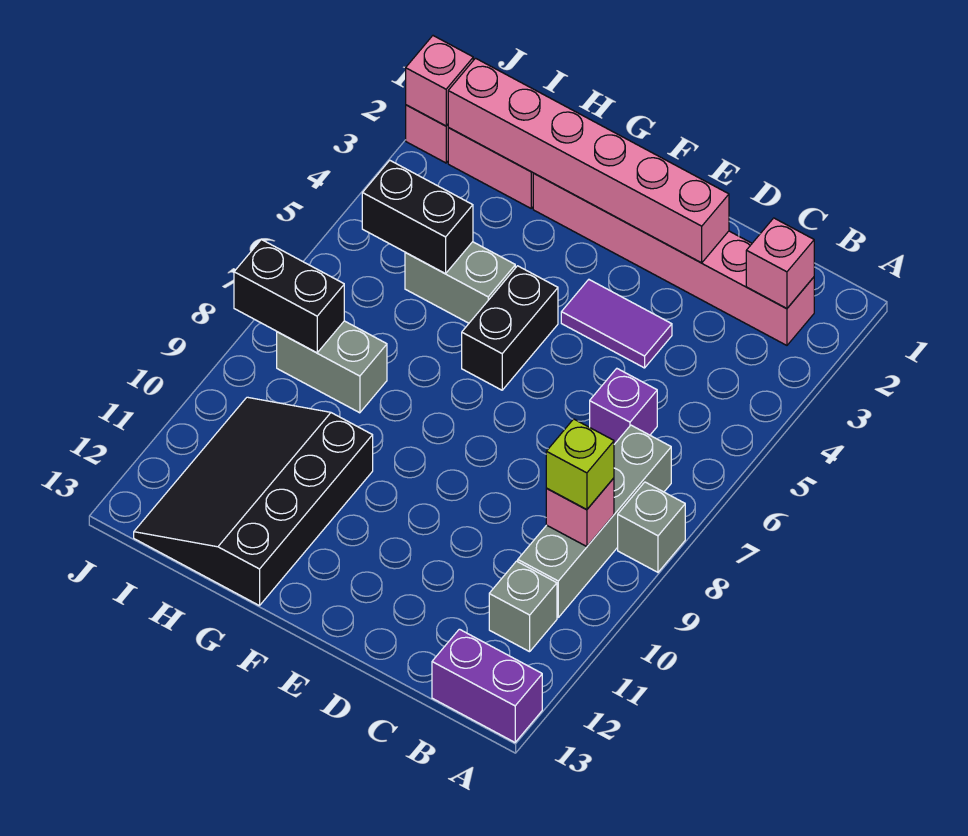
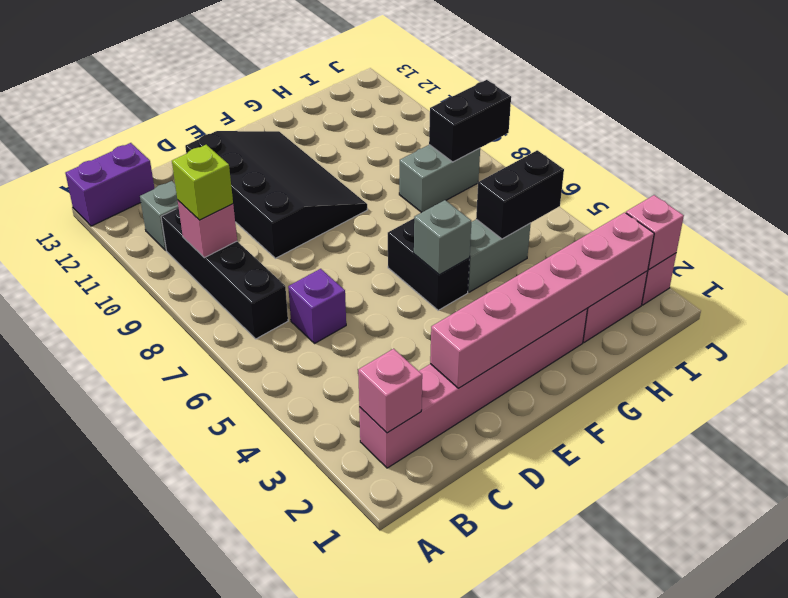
grey brick A8 level 1 -> grey brick F5 level 2
grey brick B7:B10 level 1 -> black brick B7:B10 level 1
purple tile D4:E4 level 1 -> none
black slope G10:I13 level 1 top G -> black slope D9:F12 level 1 top D

